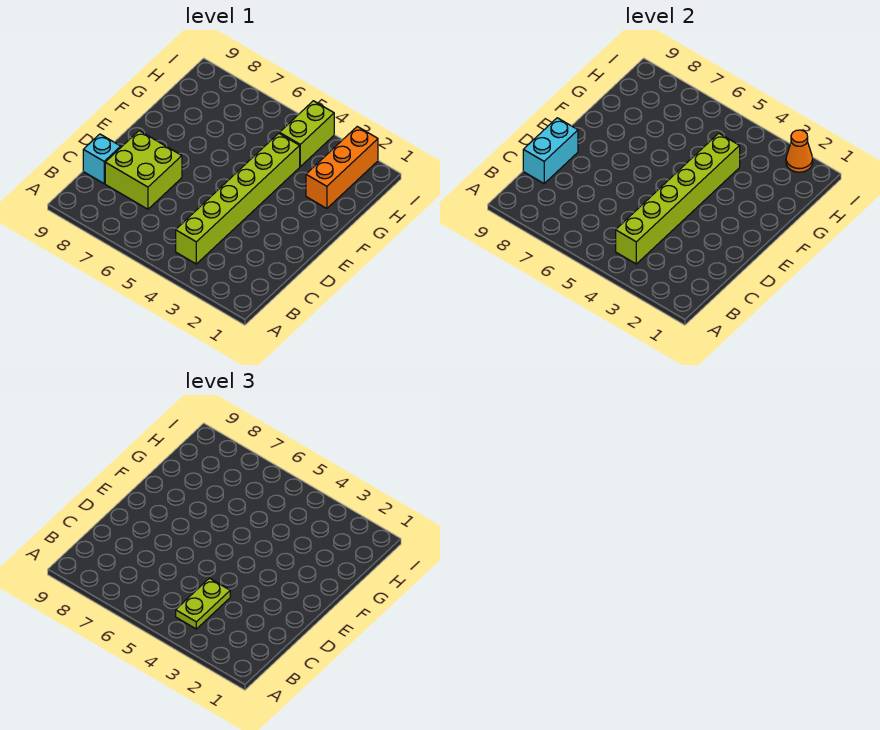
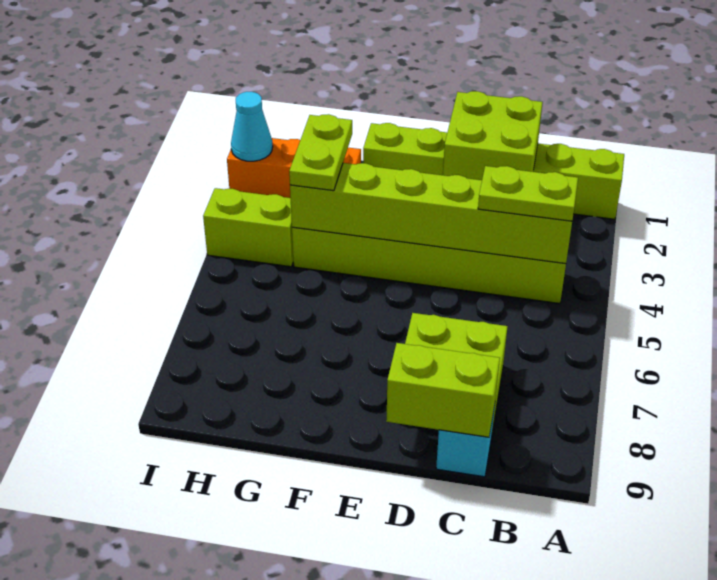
none -> lime brick A1:F1 level 1
none -> lime brick C1:D2 level 2
cyan brick C9:D9 level 2 -> lime brick C9:D9 level 2
none -> lime plate G3:G4 level 3
orange cone I2 level 2 -> cyan cone I2 level 2

